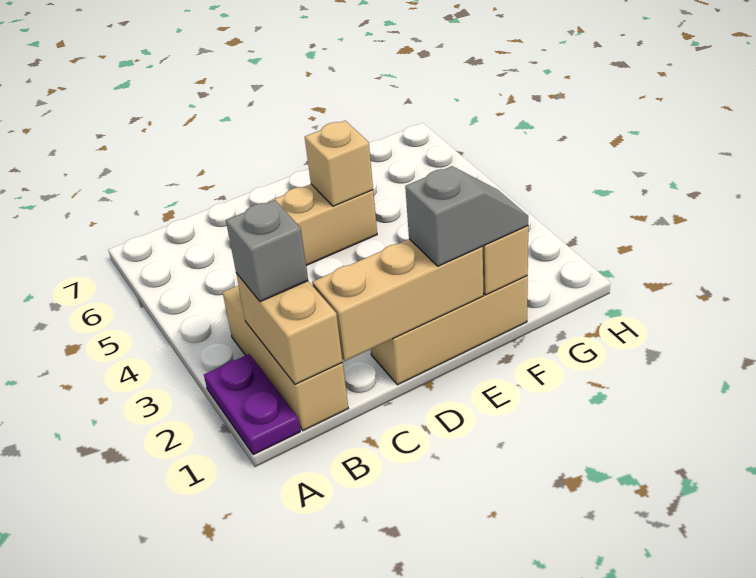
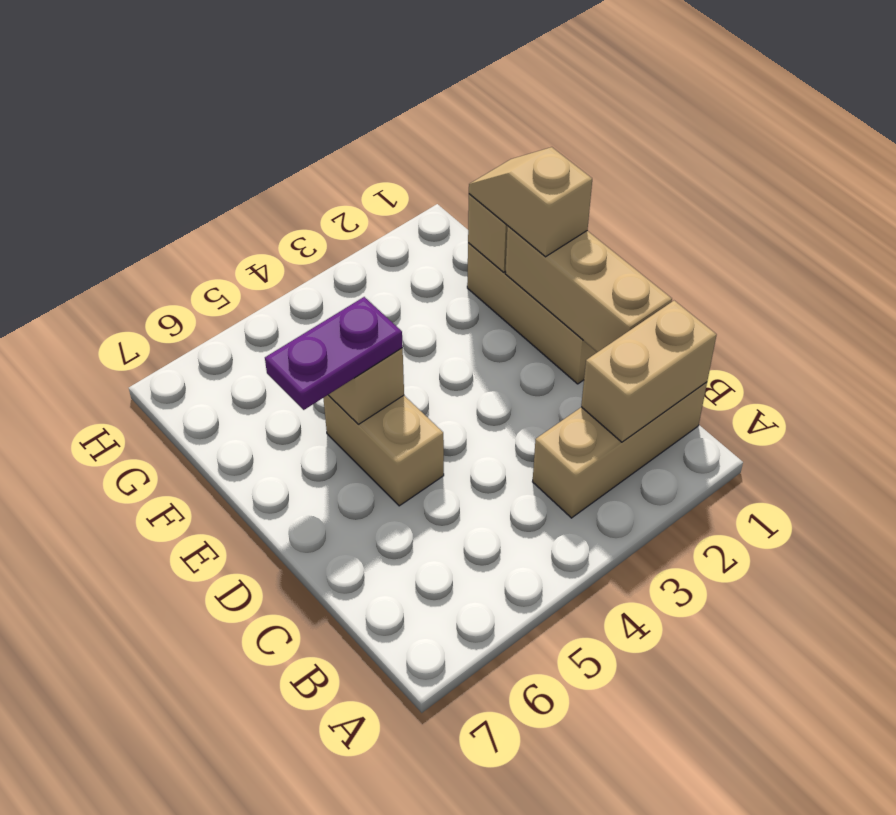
purple plate A1:A2 level 1 -> purple plate E5:E6 level 3
grey brick B2 level 3 -> none
grey slope E1:F1 level 3 top E -> tan slope E1:F1 level 3 top E

